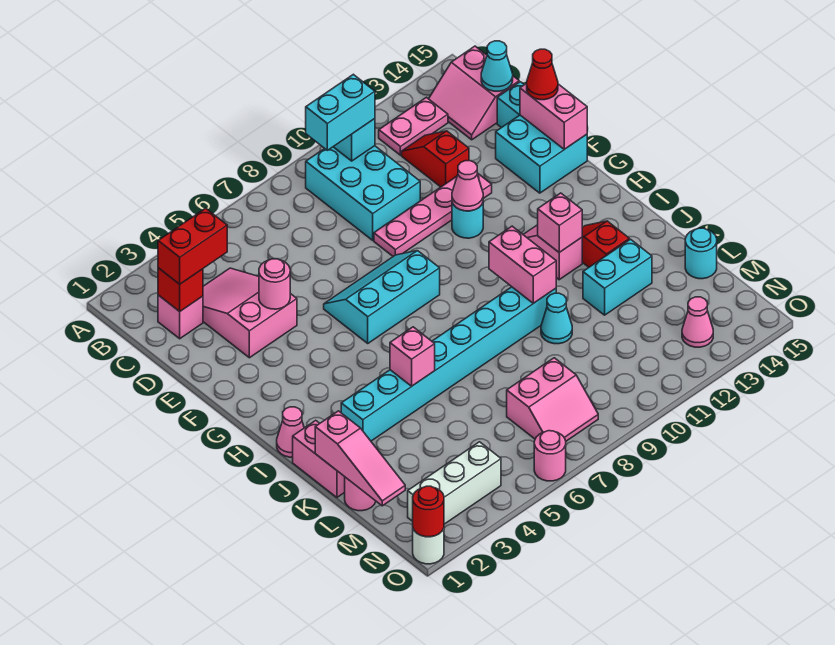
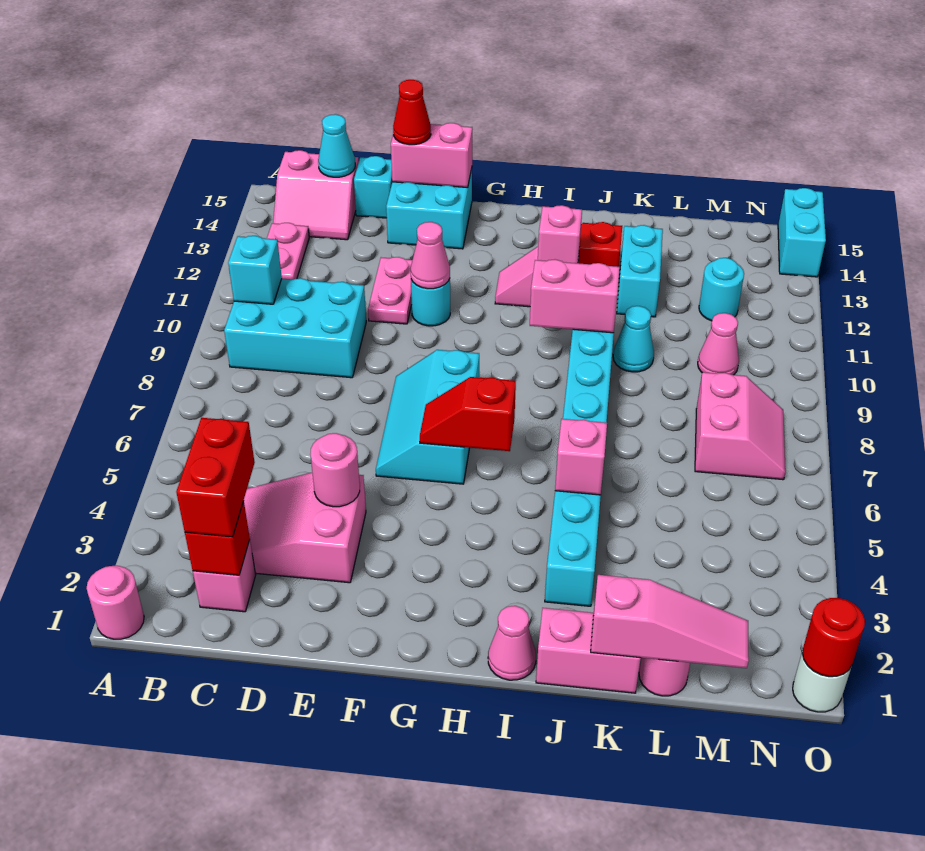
cyan brick B9:B10 level 3 -> cyan brick O14:O15 level 1
red slope C12:D12 level 1 top D -> red slope G6:H6 level 2 top H
pink plate E9:E12 level 1 -> pink plate E11:E12 level 1
cyan round brick L15 level 1 -> cyan round brick M12 level 1
white brick N2:N4 level 1 -> none
pink cone N13 level 1 -> pink cone M10 level 1
pink round brick O6 level 1 -> pink round brick A1 level 1

